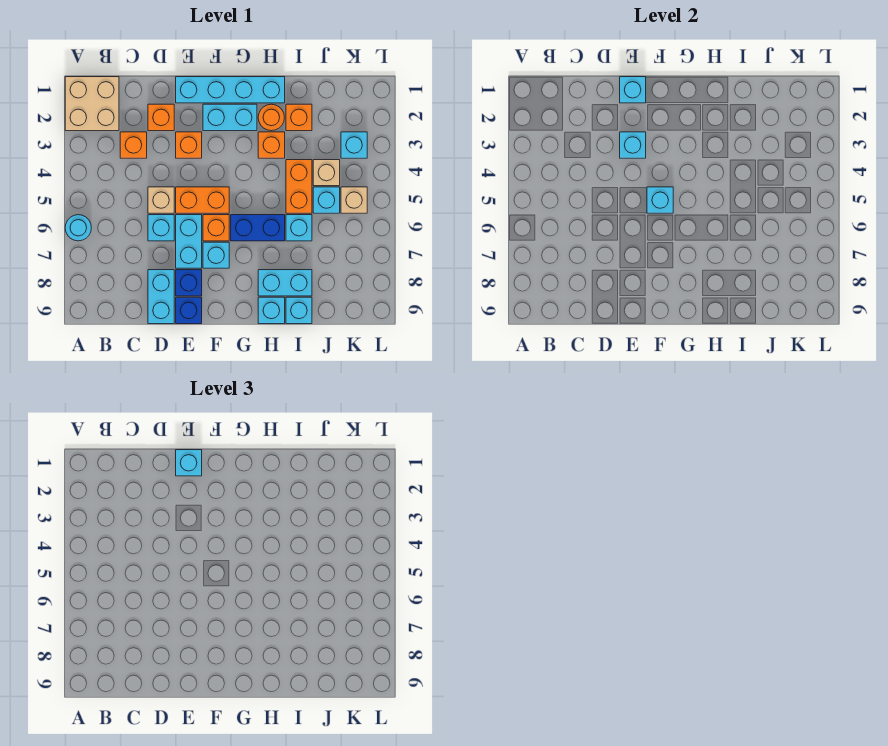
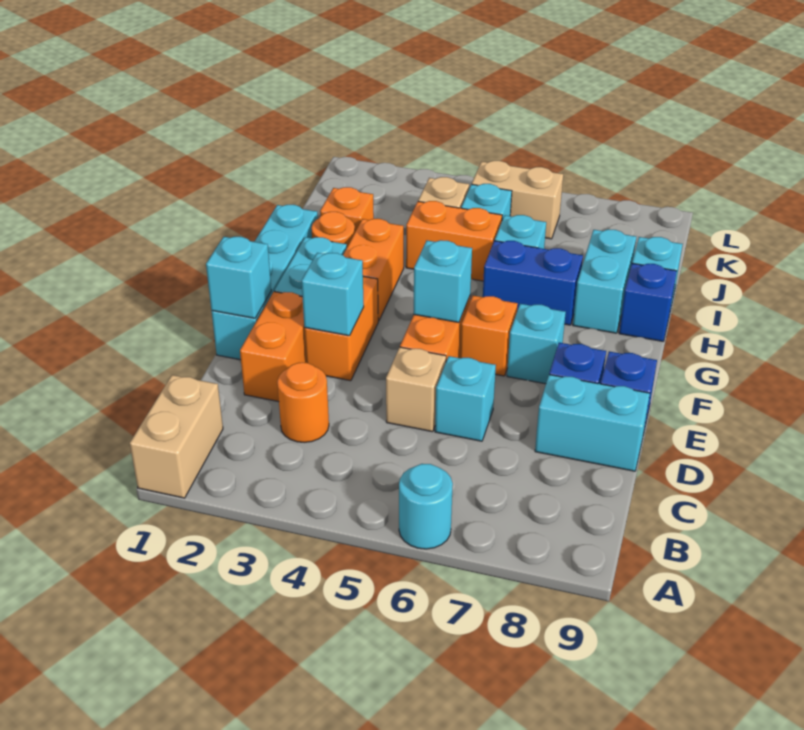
tan brick A1:B2 level 1 -> tan brick A1:B1 level 1
orange brick C3 level 1 -> orange round brick C3 level 1
orange brick D2 level 1 -> orange brick D2:E2 level 1
cyan brick E1 level 3 -> none
orange brick E3 level 1 -> orange brick E3:F3 level 1
cyan brick E6:E7 level 1 -> none
blue brick G6:H6 level 1 -> blue brick H6:H7 level 1
orange brick H3 level 1 -> orange brick G3:H3 level 1
cyan brick H9 level 1 -> blue brick H9 level 1
cyan brick K3 level 1 -> none
tan brick K5 level 1 -> tan brick K5:K6 level 1

